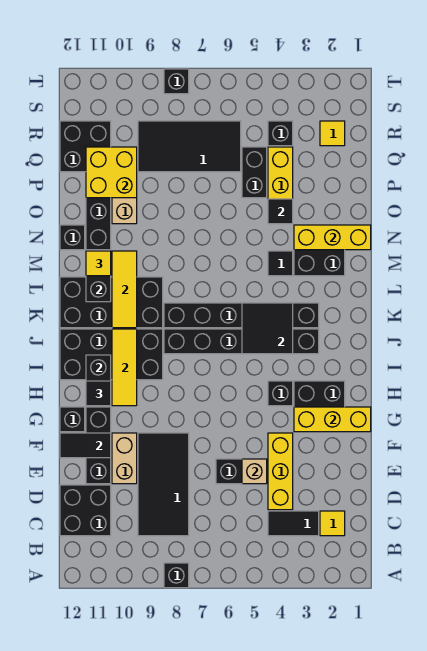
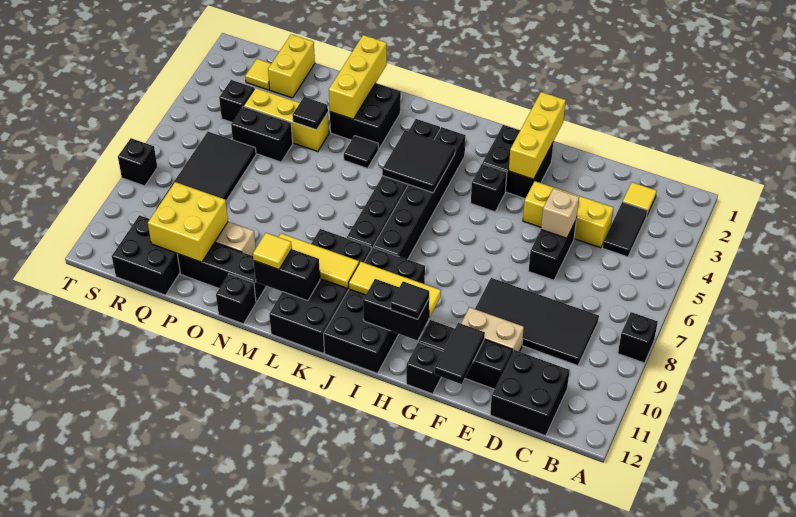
none -> yellow brick Q1:Q2 level 1

